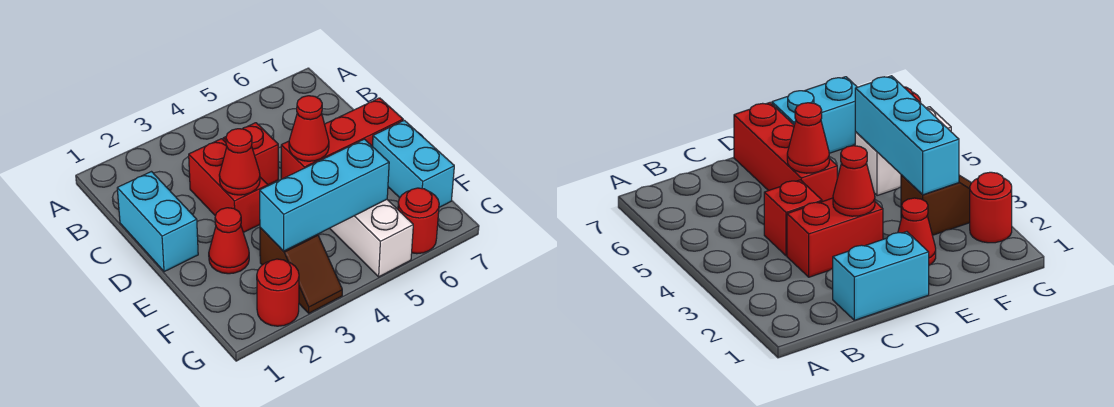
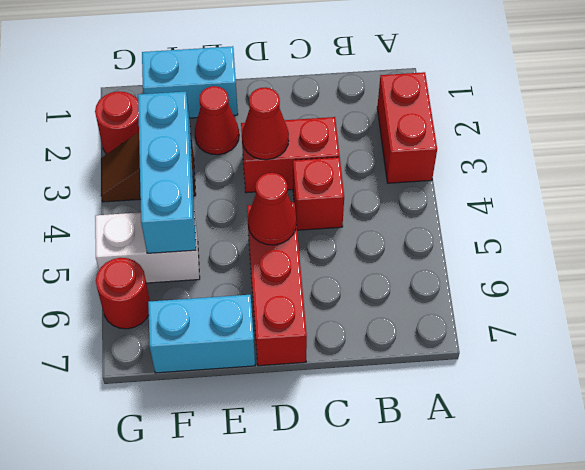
none -> red brick A2:A3 level 1
cyan brick C1:D1 level 1 -> cyan brick E1:F1 level 1

